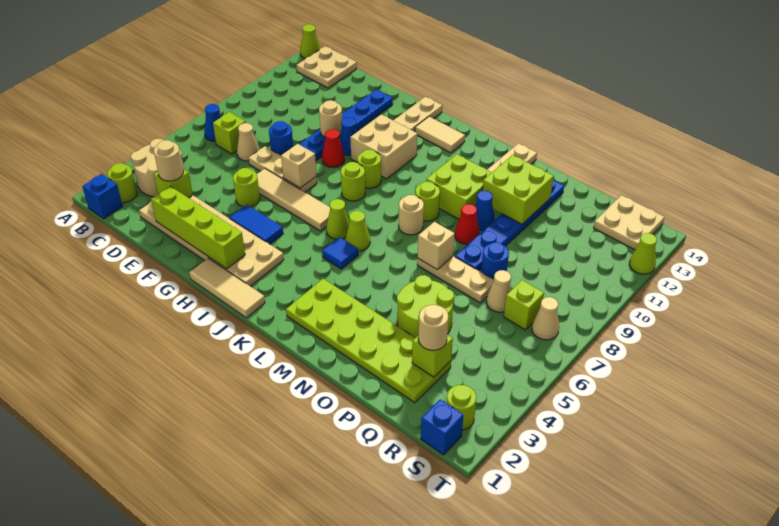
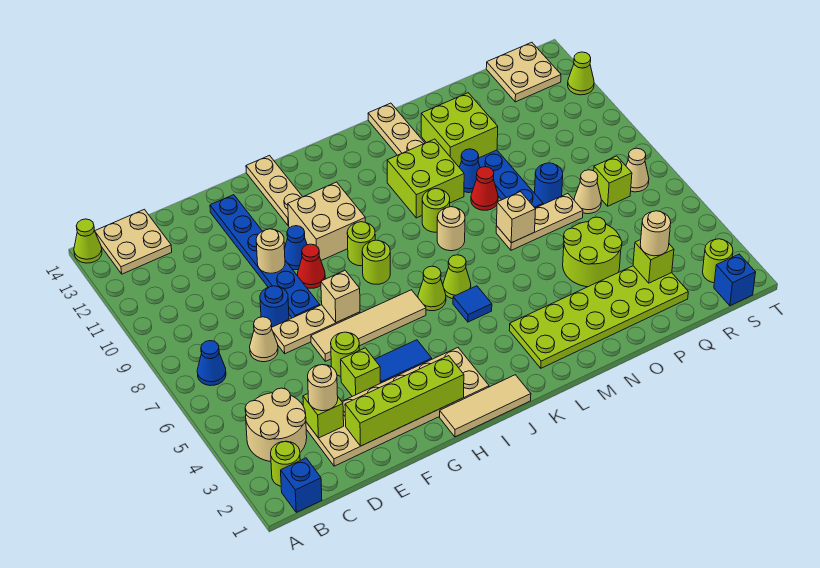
lime brick C7 level 1 -> lime brick F4 level 1
tan tile I13:J13 level 1 -> none

